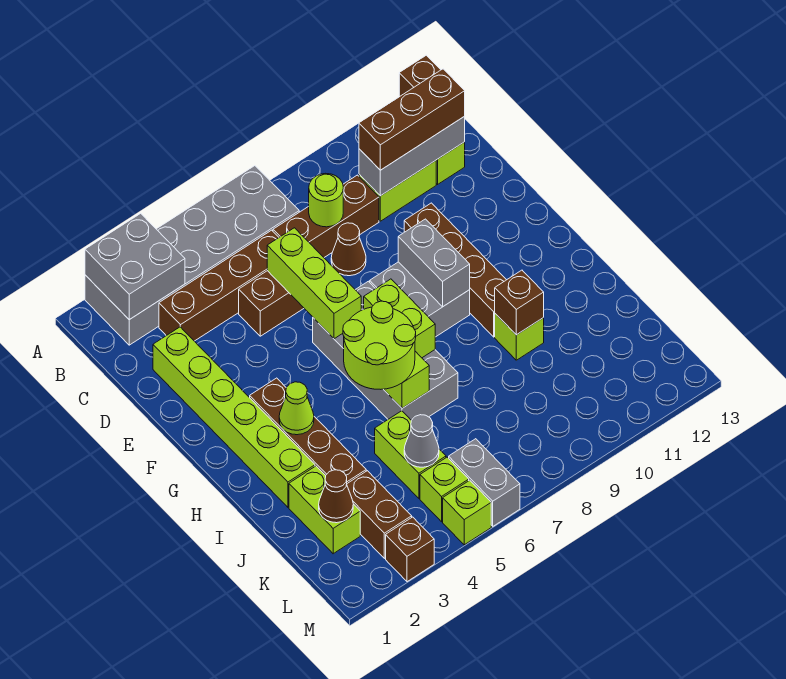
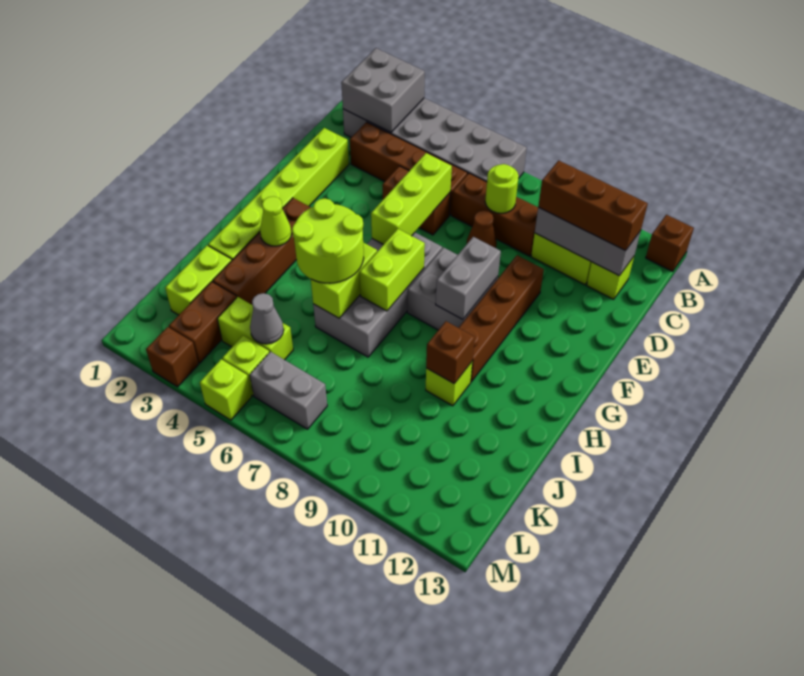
lime brick J5:K5 level 1 -> lime brick K4:K5 level 1
brown cone K2 level 2 -> none
grey brick L6:M6 level 1 -> grey brick L6:L7 level 1

